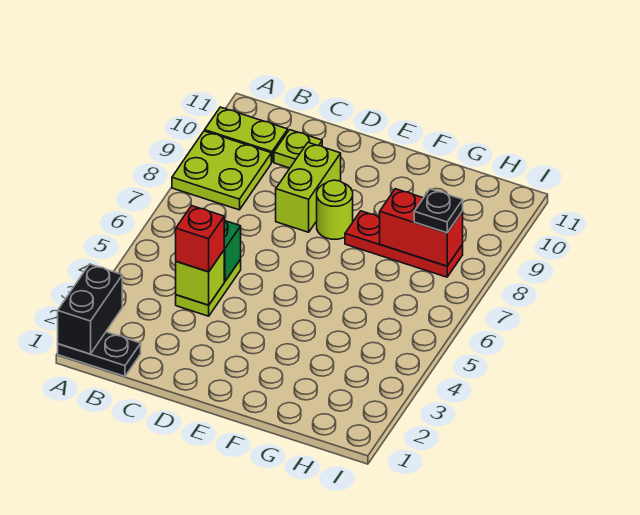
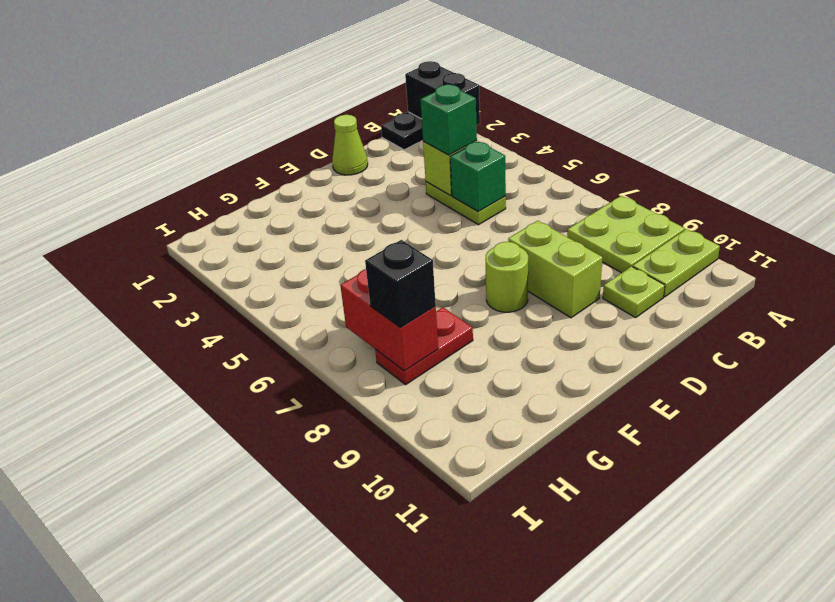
red brick C4 level 3 -> green brick C4 level 3
none -> lime cone D1 level 1
red plate F8:H8 level 1 -> red plate G8:H8 level 1
red brick G8:H8 level 2 -> red brick H7:H8 level 2
black plate H8 level 3 -> black brick H8 level 3

